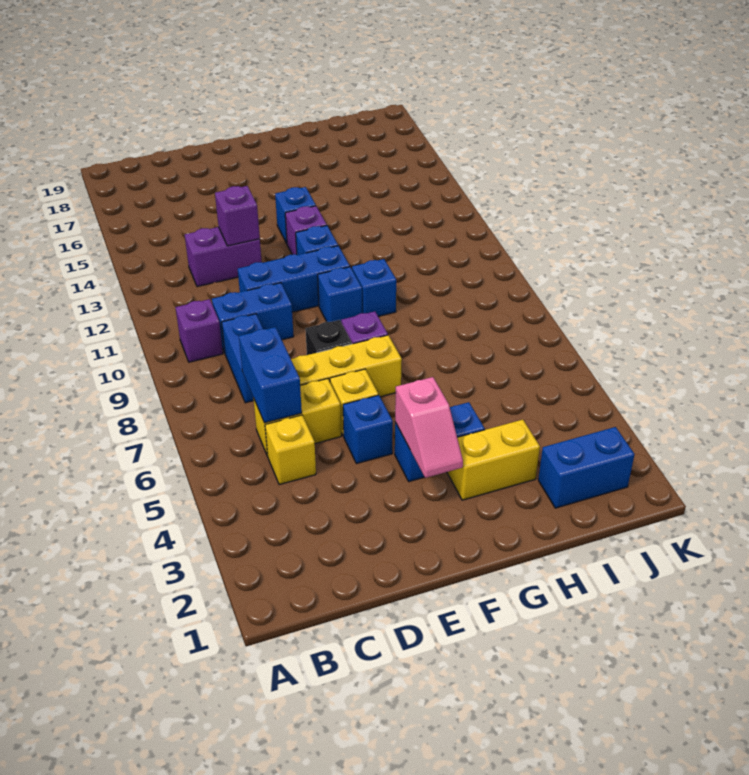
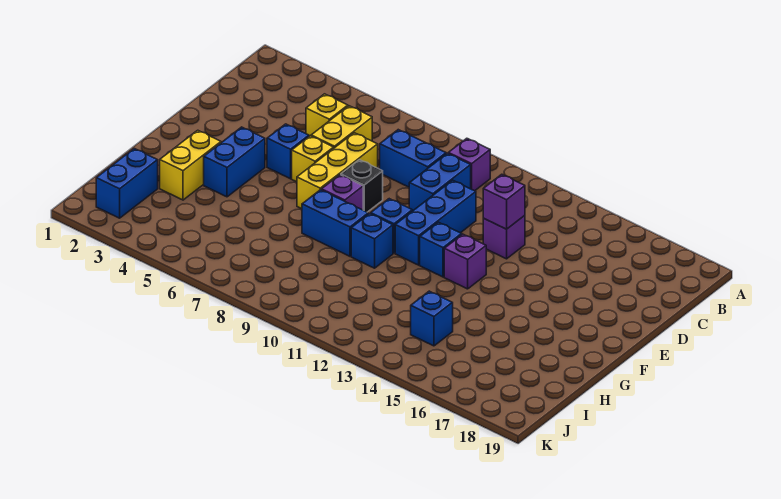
blue brick C6:C7 level 2 -> blue brick G8:G9 level 1
purple brick C13:D13 level 1 -> purple brick D13 level 1
pink slope F3:F4 level 2 top 4 -> none
blue brick F14 level 1 -> blue brick I14 level 1

